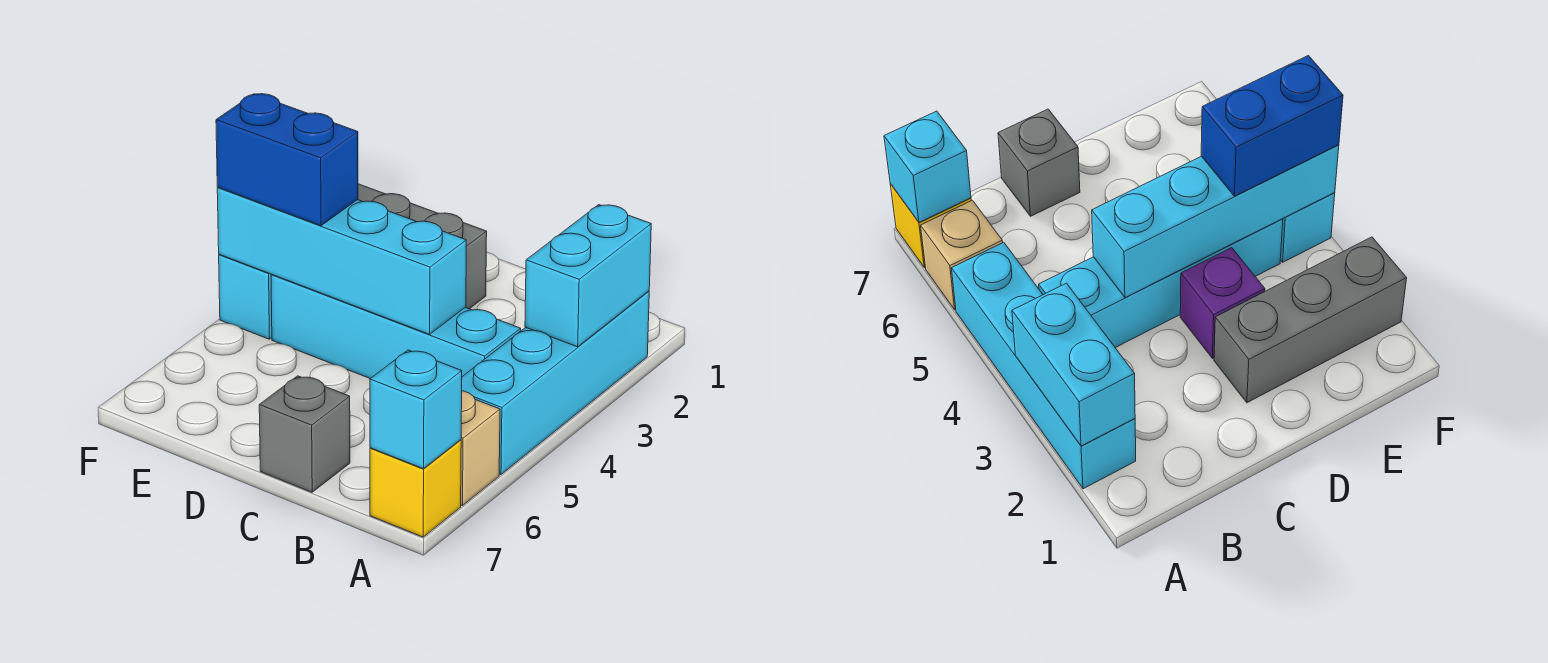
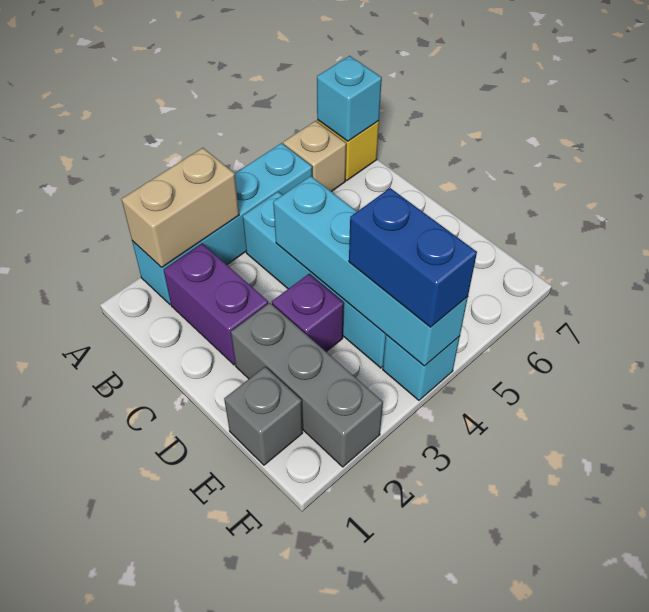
cyan brick A2:A3 level 2 -> tan brick A2:A3 level 2
none -> purple brick B2:C2 level 1
grey brick C7 level 1 -> grey brick E1 level 1

